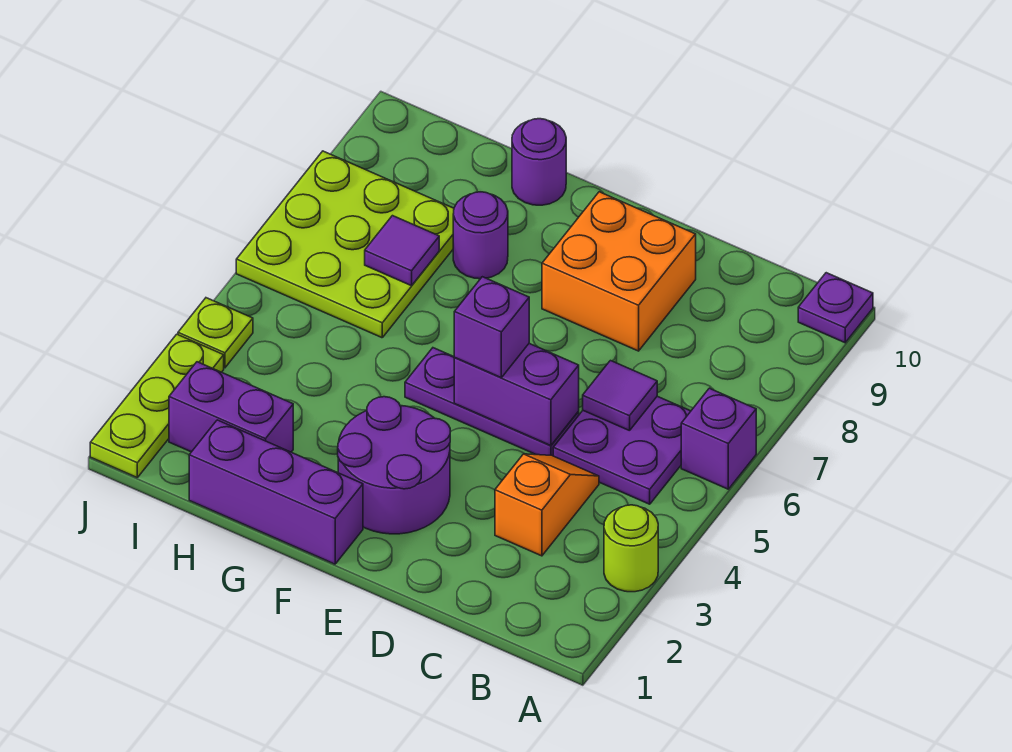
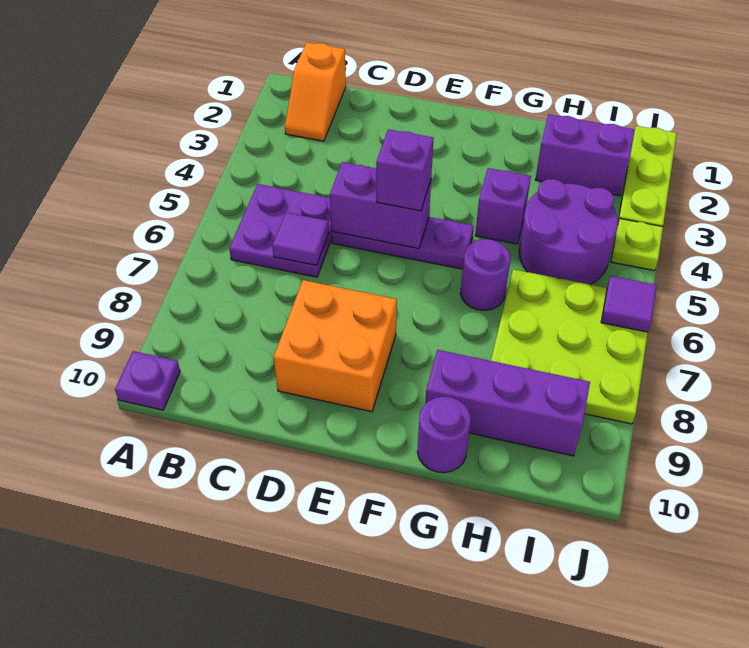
lime round brick A3 level 1 -> none
purple brick A6 level 1 -> purple brick G4 level 1
orange slope C3:C4 level 1 top 3 -> orange slope B1:B2 level 1 top 1
purple round brick E2:F3 level 1 -> purple round brick H4:I5 level 1
purple brick F1:H1 level 1 -> purple brick G9:I9 level 1
purple round brick G8 level 1 -> purple round brick G6 level 1
purple tile H7 level 2 -> purple tile J6 level 2

